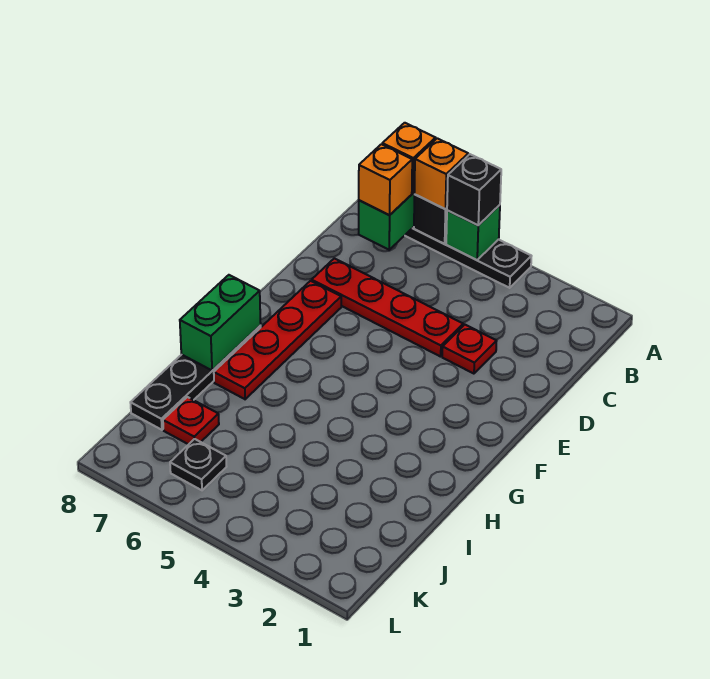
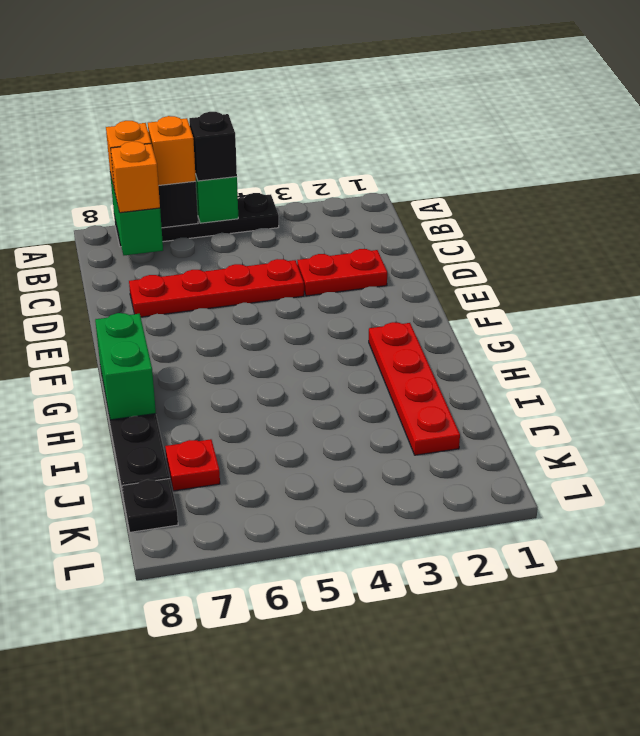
red plate D3 level 1 -> red plate D2:D3 level 1
red plate E7:H7 level 1 -> red plate G2:J2 level 1
black plate K6 level 1 -> black plate K8 level 1

